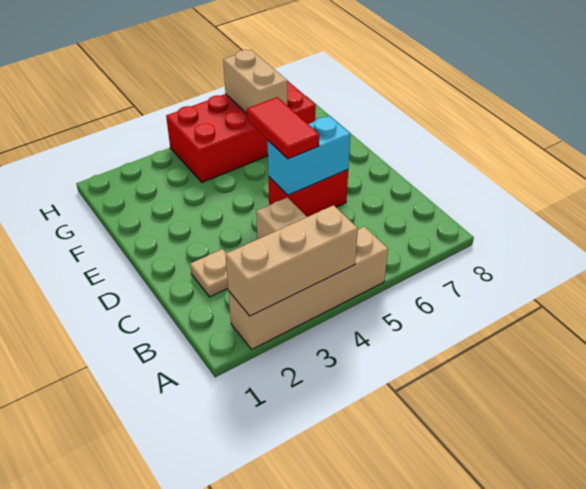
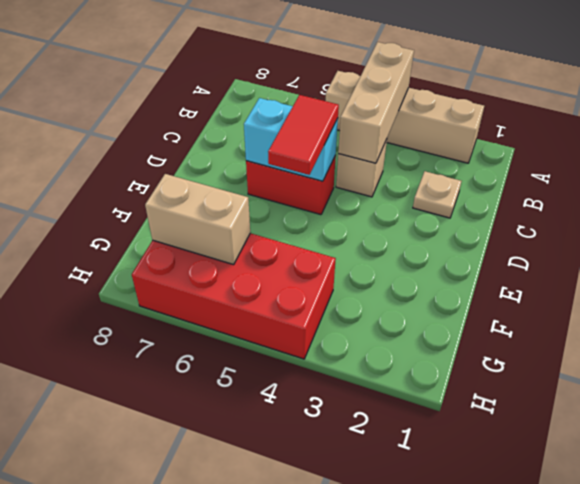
tan brick A2:A4 level 2 -> tan brick A4:C4 level 2
tan brick G6:H6 level 2 -> tan brick G6:G7 level 2

